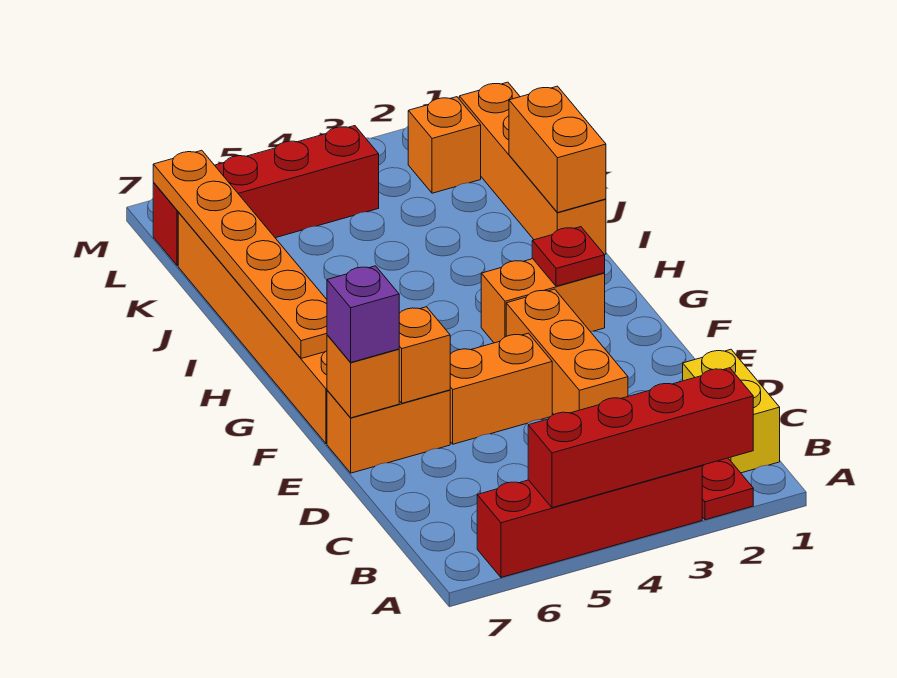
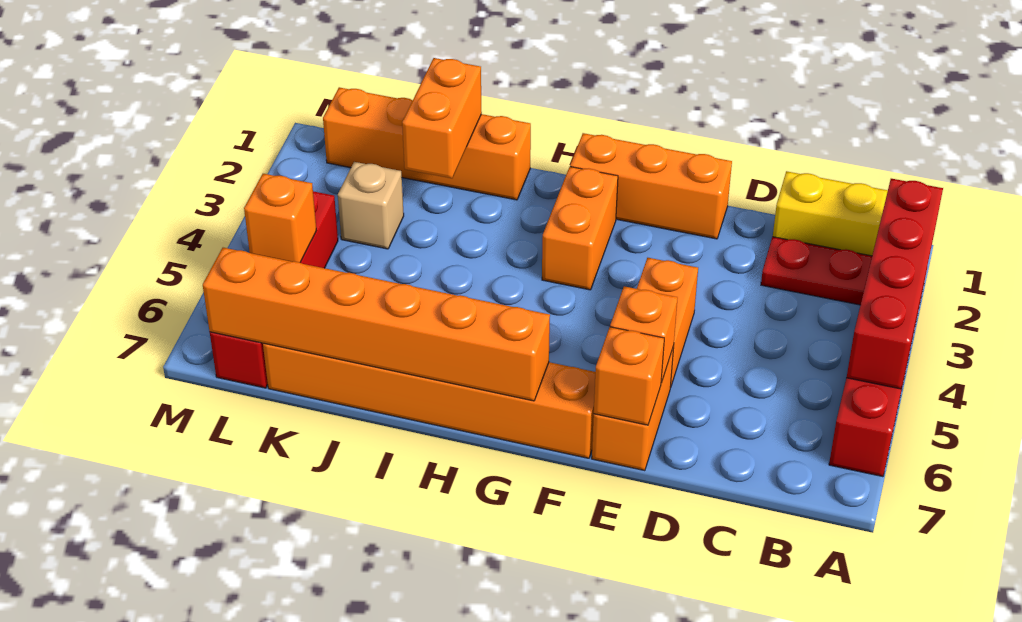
orange brick D3:F3 level 1 -> orange brick E1:G1 level 1
purple brick E7 level 3 -> none
red plate G2 level 2 -> none
orange plate G7:L7 level 2 -> orange brick G7:L7 level 2
orange brick I1:J1 level 2 -> orange brick J1:J2 level 2
none -> tan brick K3 level 1
orange brick L2 level 1 -> orange brick L5 level 2

